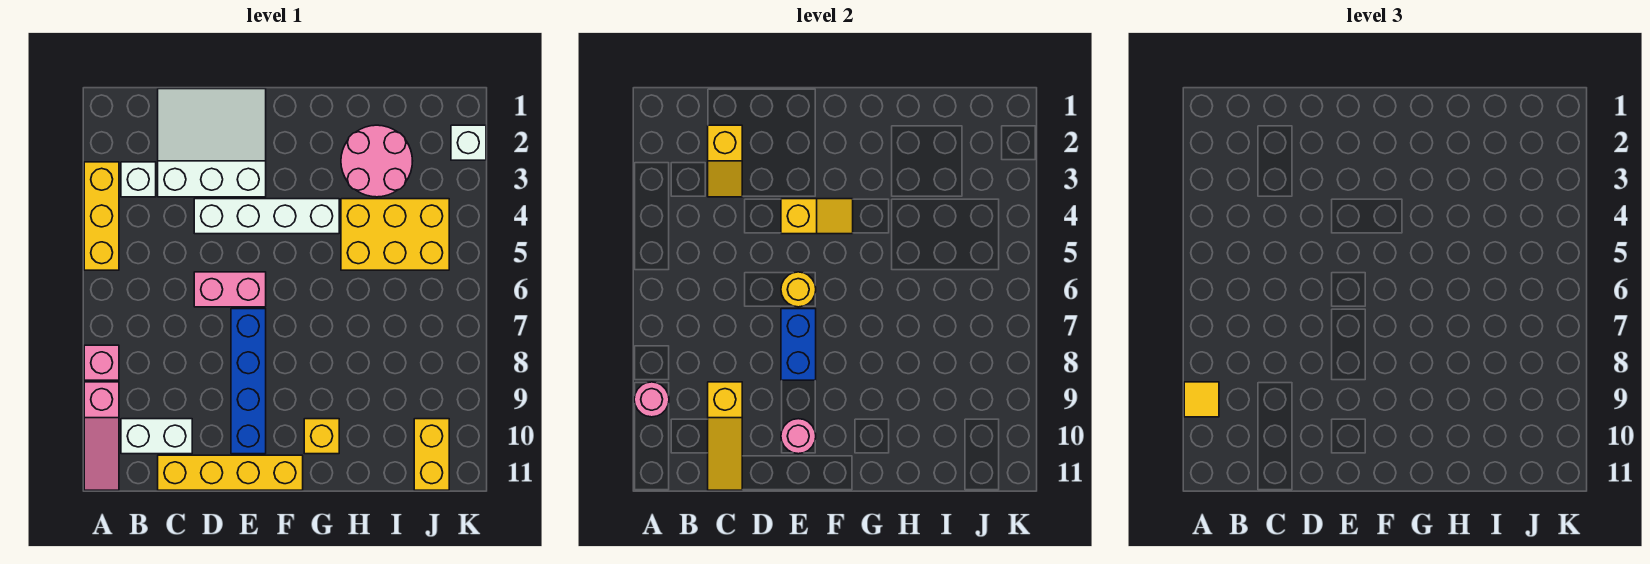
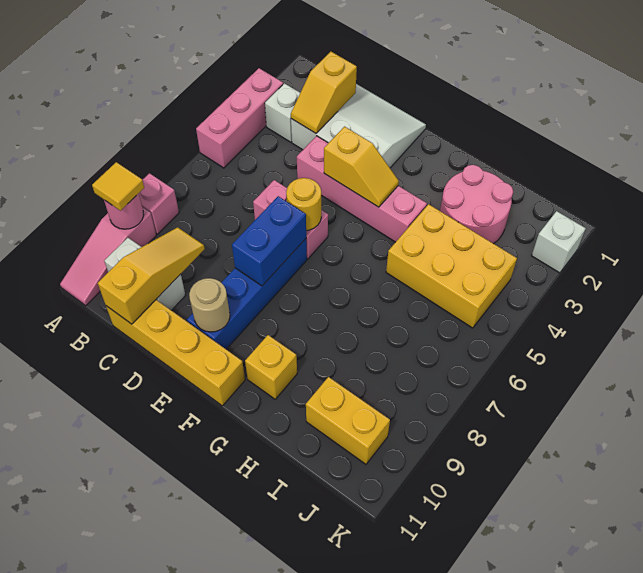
yellow brick A3:A5 level 1 -> pink brick A3:A5 level 1
yellow slope C9:C11 level 2 top 9 -> yellow slope C9:C11 level 2 top 11
white brick D4:G4 level 1 -> pink brick D4:G4 level 1
pink round brick E10 level 2 -> tan round brick E10 level 2
yellow brick J10:J11 level 1 -> yellow brick I10:J10 level 1

